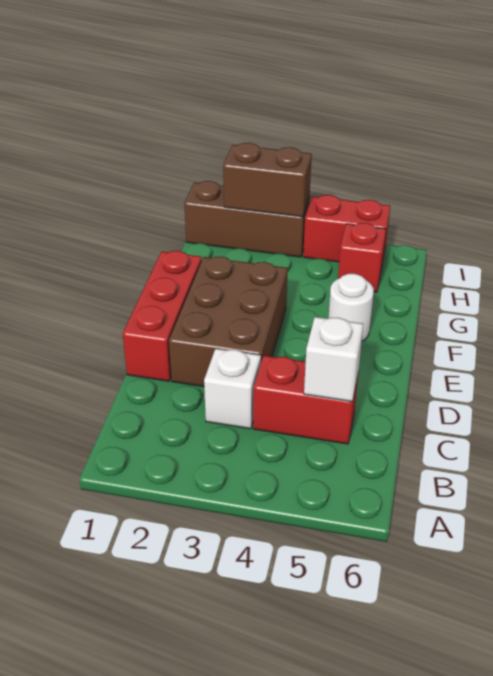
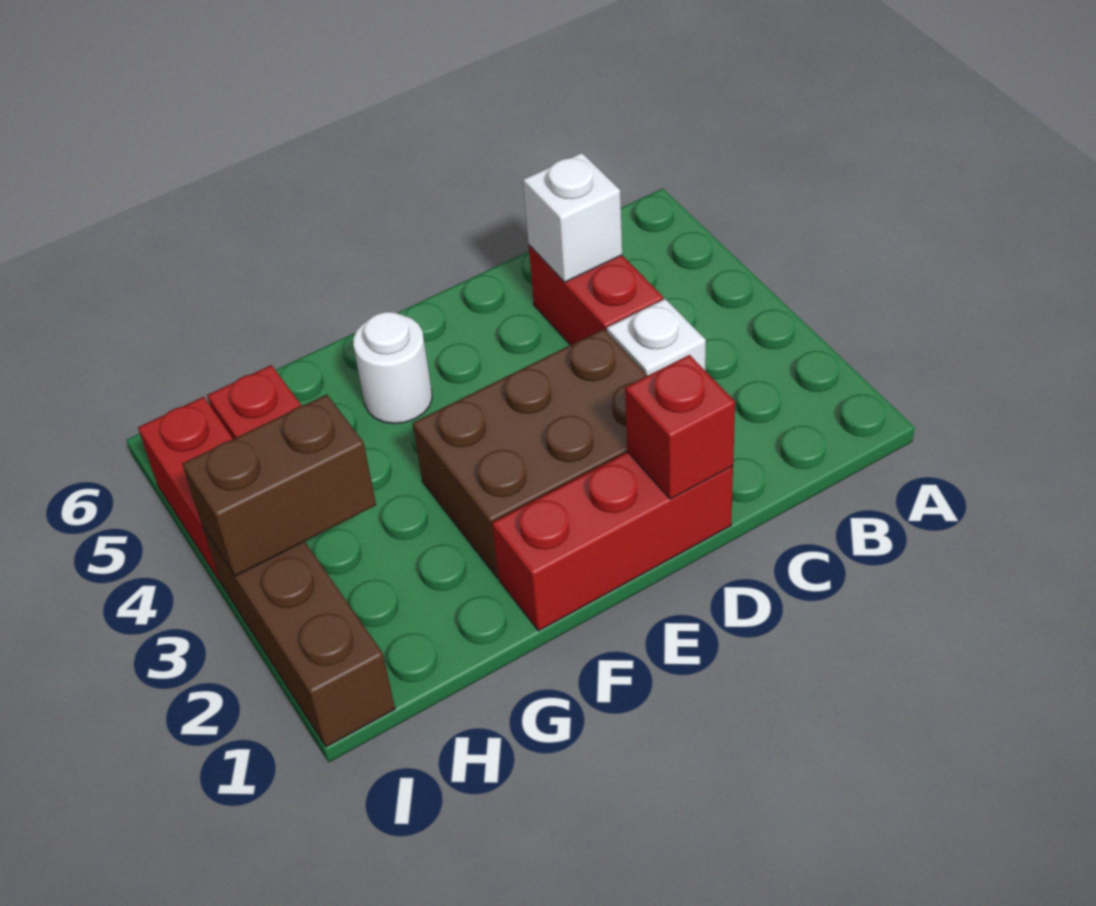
none -> red brick D1 level 2
brown brick I2:I3 level 2 -> brown brick H3:I3 level 2

